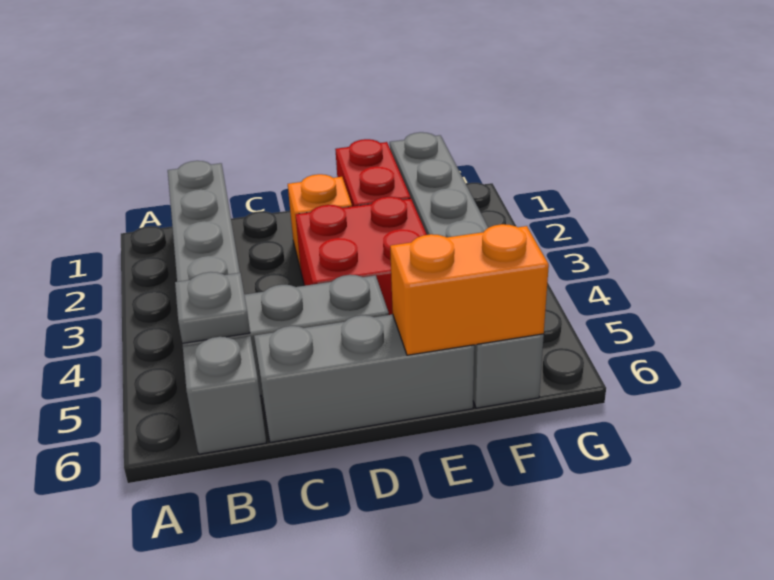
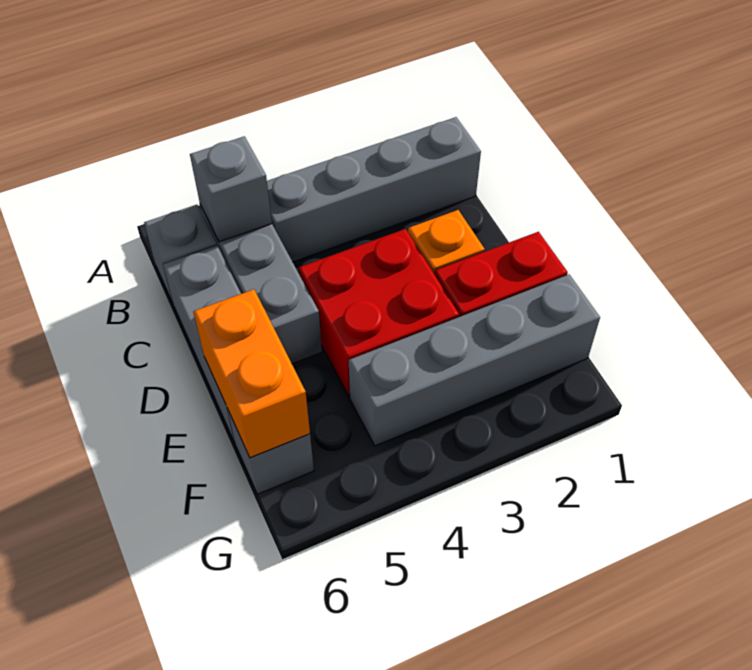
grey plate B5 level 2 -> grey brick B5 level 2

